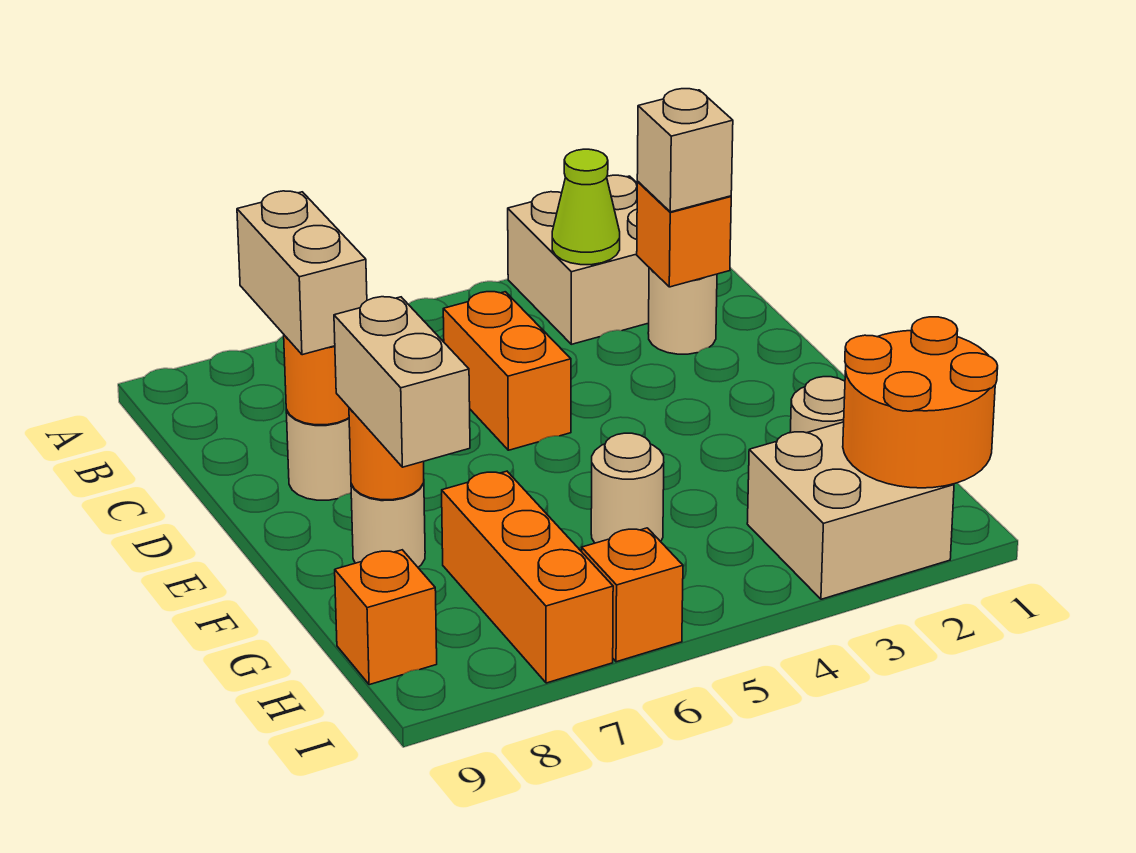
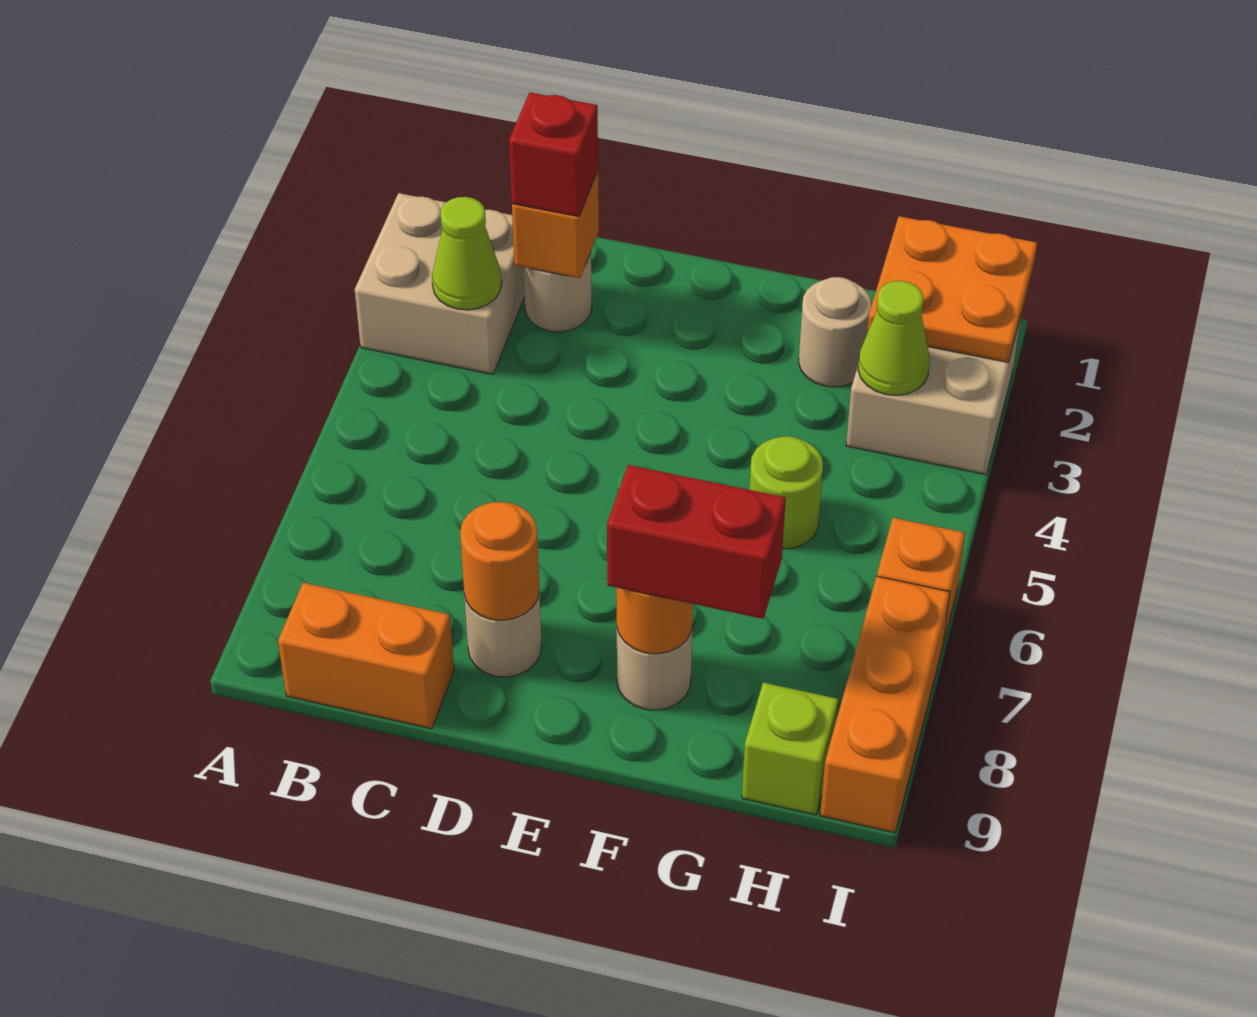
tan brick C2 level 3 -> red brick C2 level 3
orange brick C5:D5 level 1 -> orange brick B9:C9 level 1
tan brick C8:D8 level 3 -> none
tan brick F8:G8 level 3 -> red brick F8:G8 level 3
tan round brick G5 level 1 -> lime round brick G5 level 1
orange brick G7:I7 level 1 -> orange brick I7:I9 level 1
orange round brick H1:I2 level 2 -> orange plate H1:I2 level 2
none -> lime cone H3 level 2
orange brick H9 level 1 -> lime brick H9 level 1

